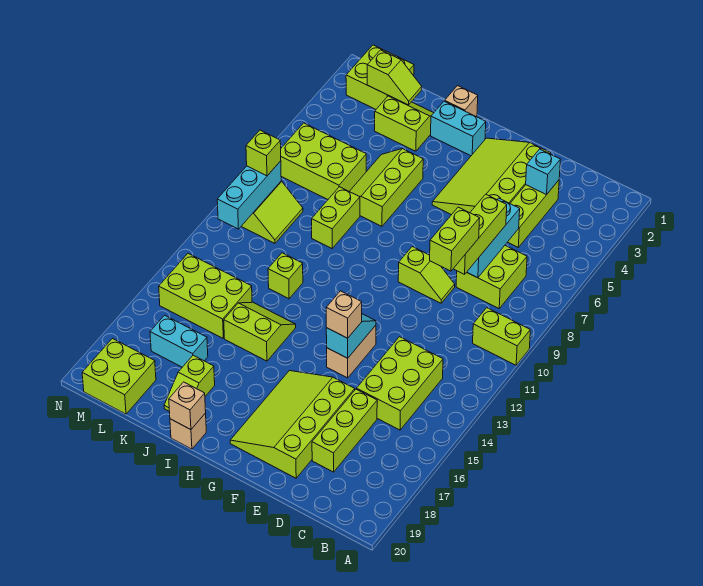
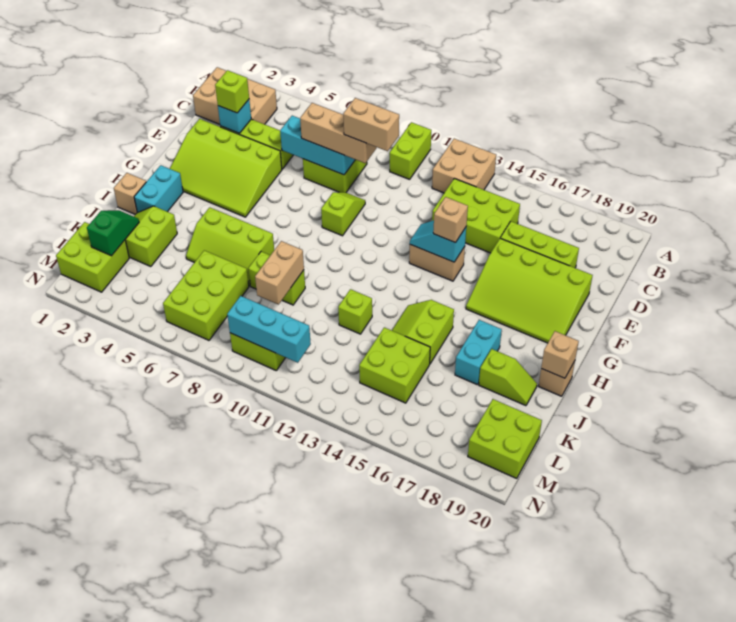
none -> tan brick A12:B13 level 1
none -> tan brick B1:C3 level 1
lime brick D7:D9 level 3 -> tan brick D7:D9 level 3
lime brick D9:D10 level 4 -> tan brick D9:D10 level 4
none -> tan brick J9:K9 level 2
lime slope K2:L2 level 2 top L -> green slope K2:L2 level 2 top L
lime brick K14:M15 level 1 -> lime brick K14:L15 level 1
cyan brick K17:L17 level 1 -> cyan brick I17:J17 level 1
lime brick M9 level 3 -> lime brick D3 level 3

